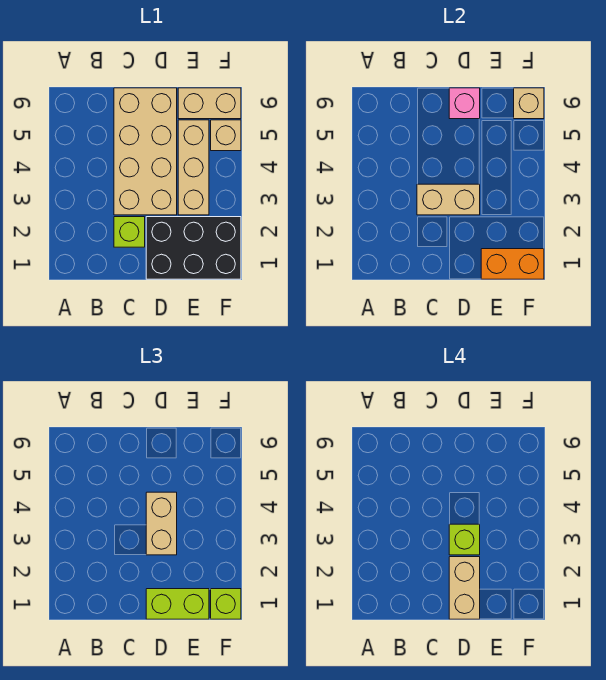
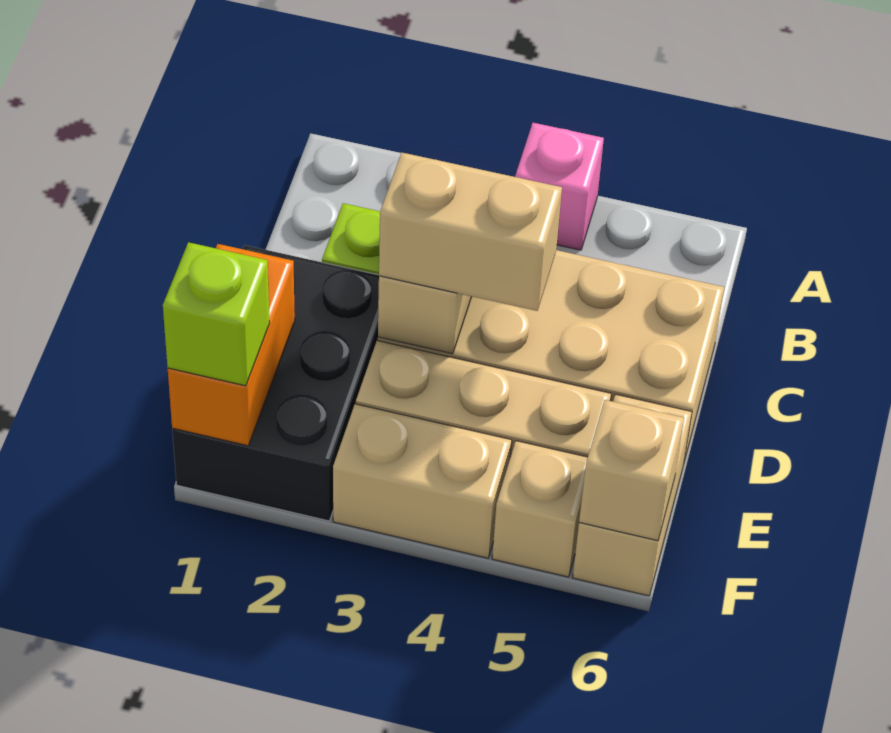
lime brick D1:E1 level 3 -> none
tan brick D1:D2 level 4 -> tan brick F3:F4 level 1
lime brick D3 level 4 -> none
pink brick D6 level 2 -> pink brick A4 level 1

